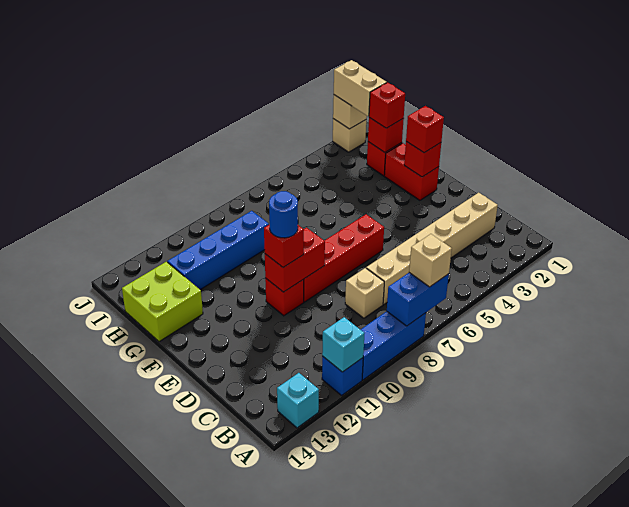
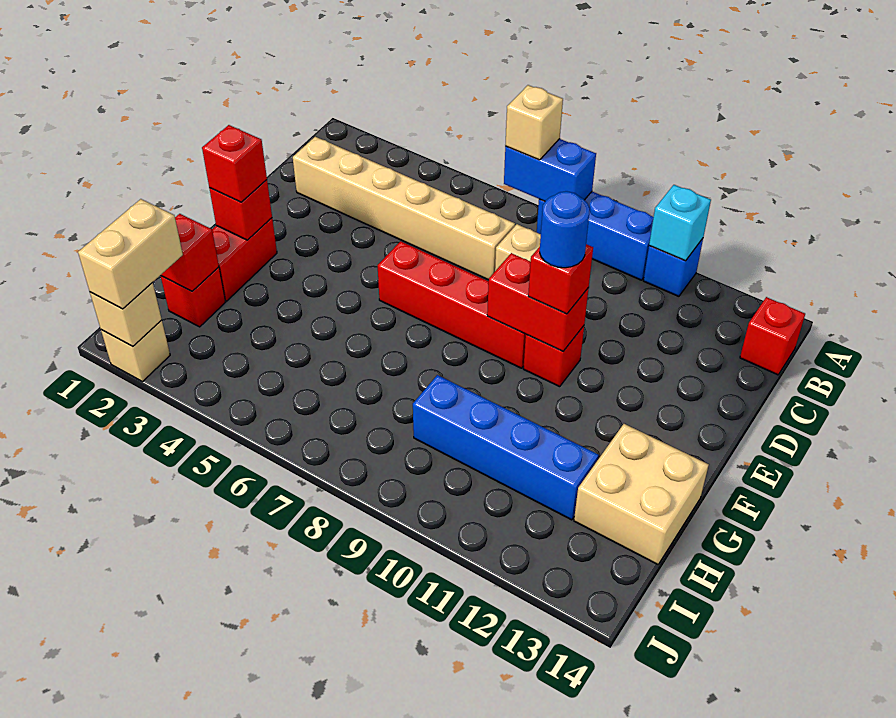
cyan brick A13 level 1 -> none
lime brick G13:H14 level 1 -> tan brick G13:H14 level 1
red brick H2 level 3 -> red brick B14 level 1

